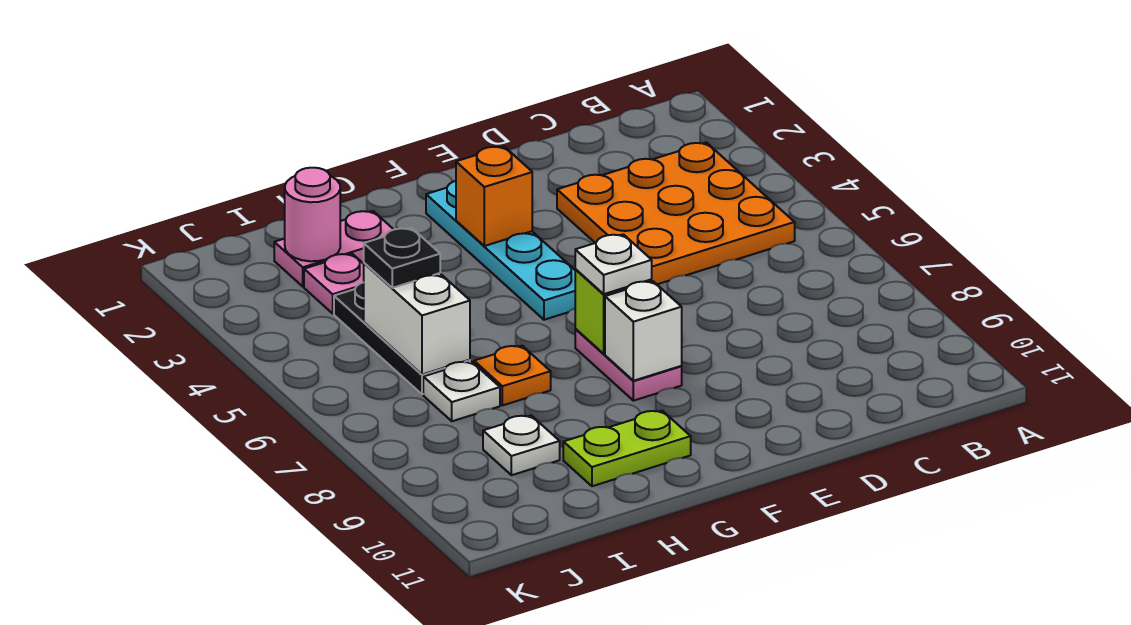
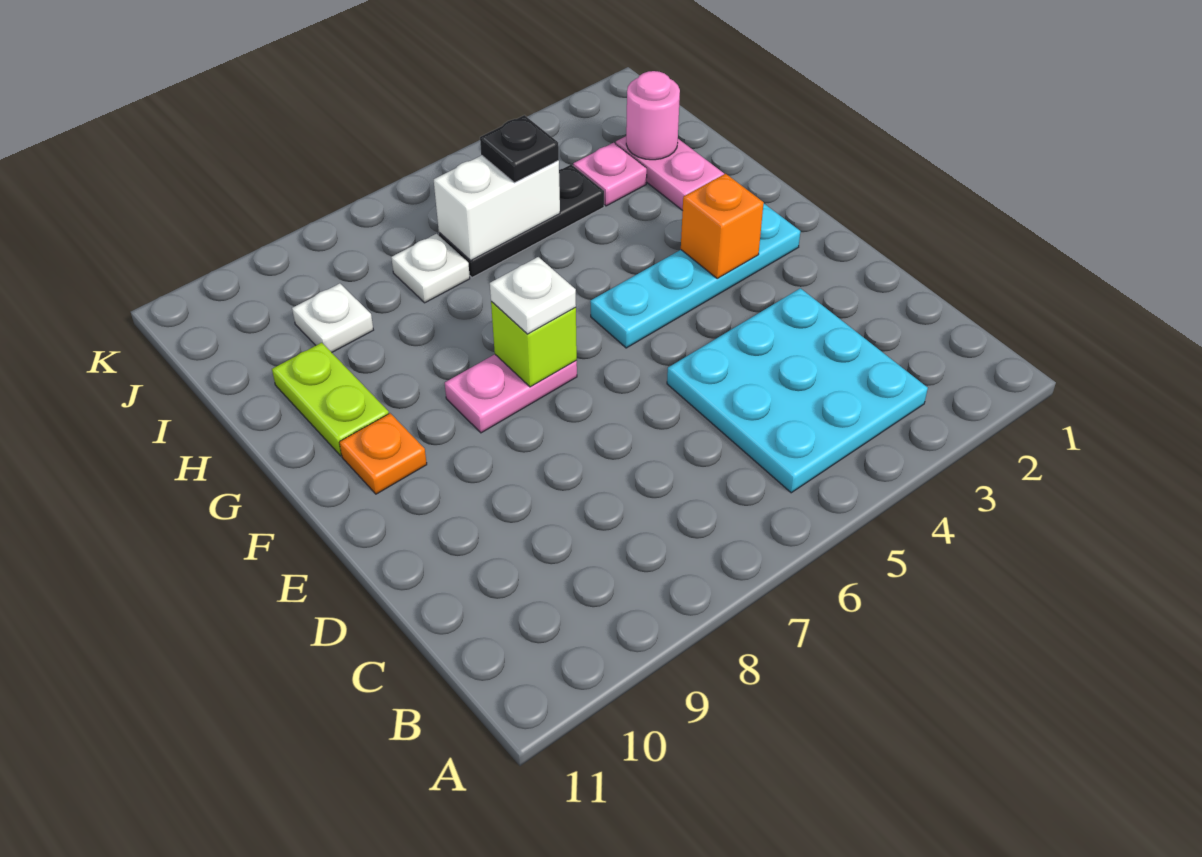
orange plate B3:D5 level 1 -> cyan plate B3:D5 level 1
white brick F8 level 2 -> none
orange plate H7 level 1 -> orange plate F10 level 1

